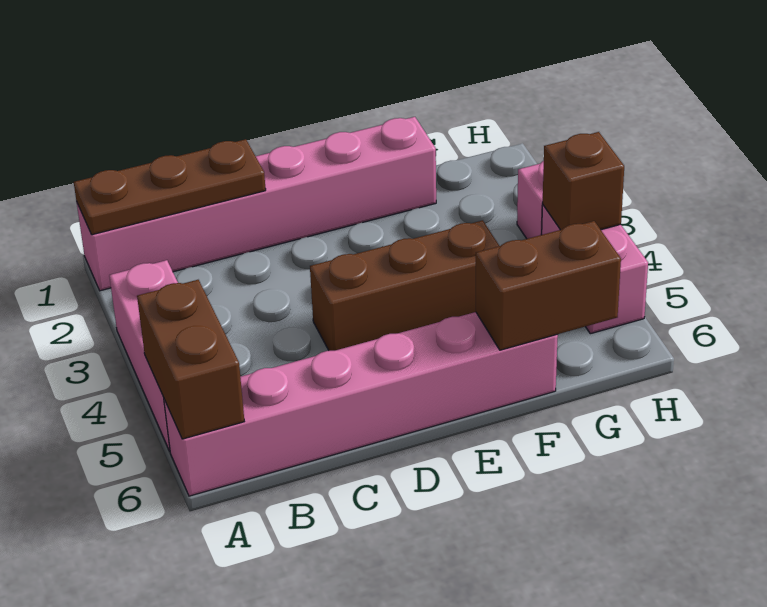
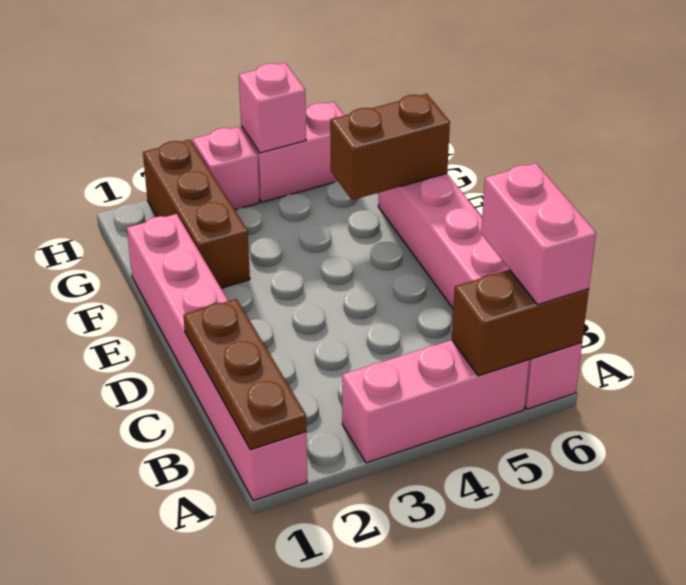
none -> pink brick A6:B6 level 3
brown brick D4:F4 level 1 -> brown brick F2:H2 level 1
brown brick F6:G6 level 2 -> brown brick F5:F6 level 2
brown brick H4 level 2 -> pink brick H4 level 2

